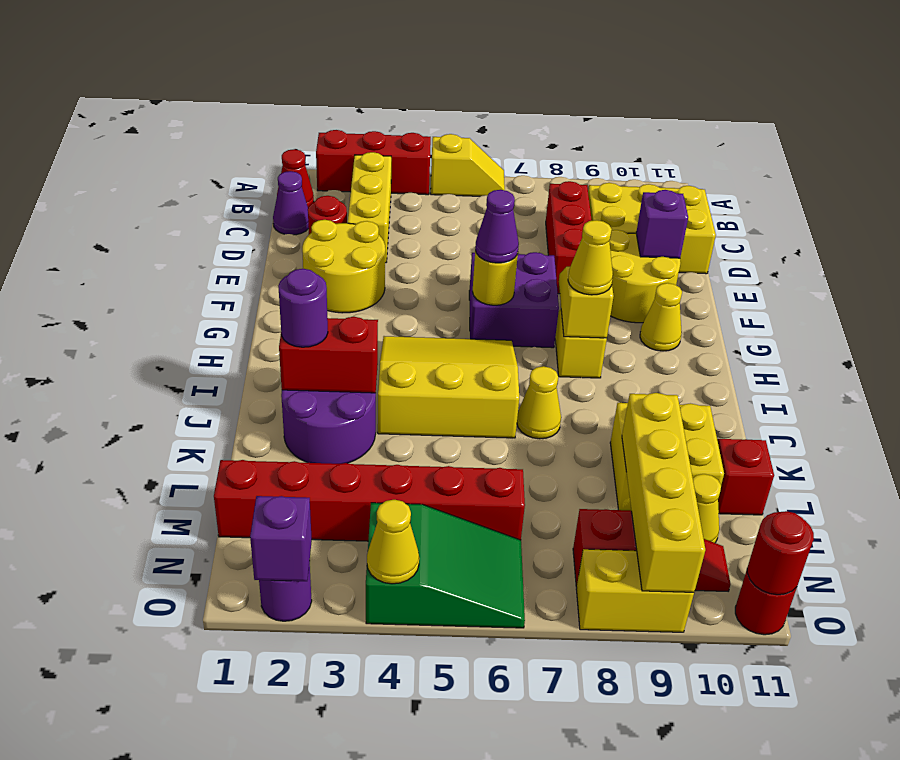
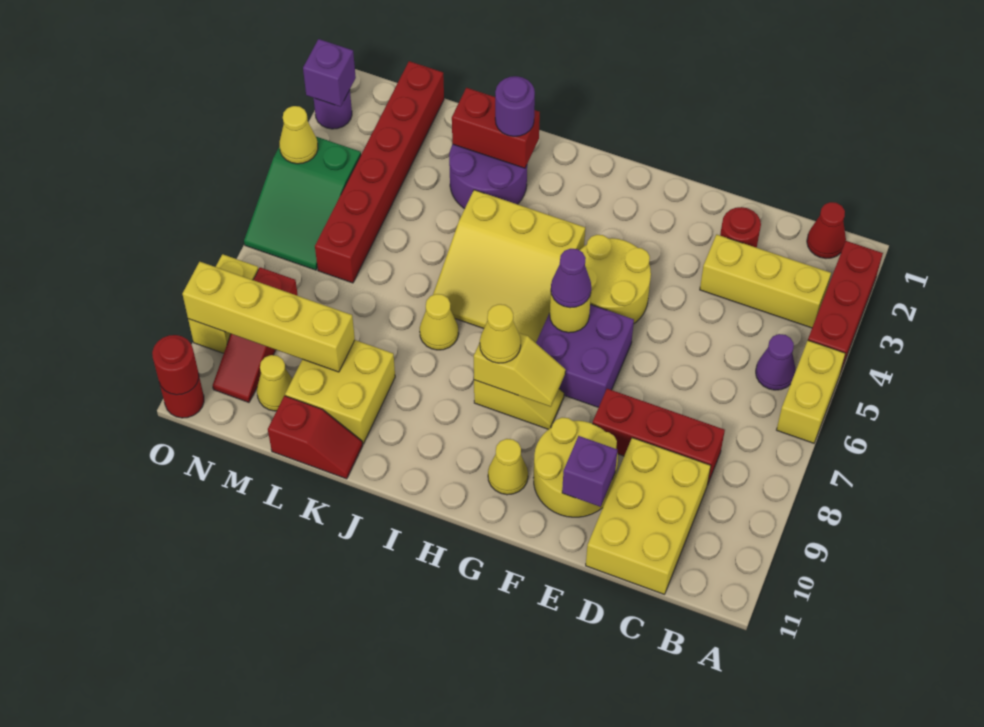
yellow slope A5:A6 level 1 top 5 -> yellow brick A5:A6 level 1
purple cone C1 level 1 -> purple cone B5 level 1
yellow round brick E2:F3 level 1 -> yellow round brick F4:G5 level 1
yellow slope H4:J6 level 1 top J -> yellow slope H4:J6 level 1 top 4
red brick J2:J3 level 2 -> red brick J2:K2 level 2

